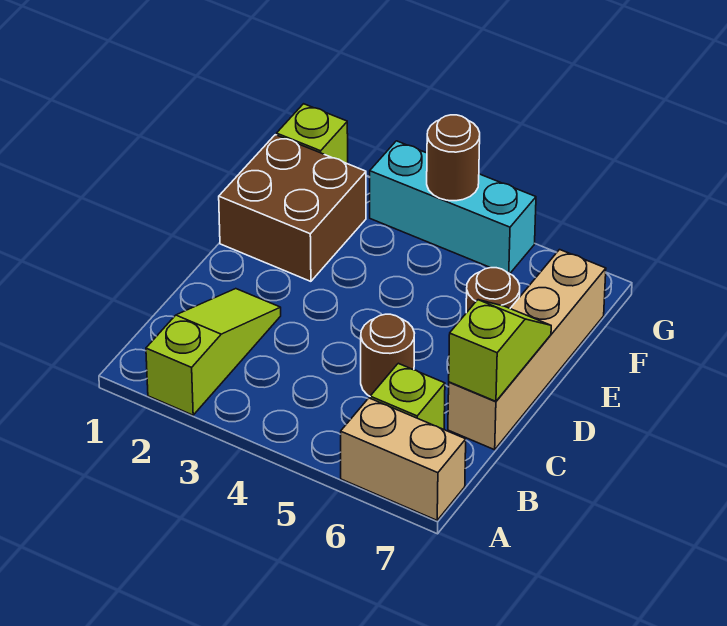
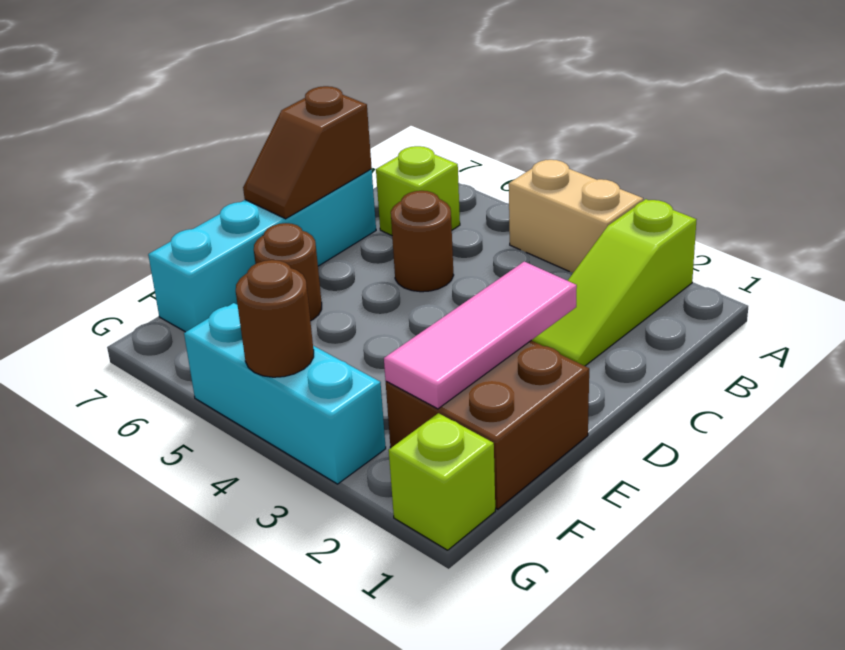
tan brick A6:A7 level 1 -> tan brick A3:A4 level 1
tan brick C7:F7 level 1 -> cyan brick C7:F7 level 1
lime slope C7:D7 level 2 top C -> brown slope C7:D7 level 2 top C
none -> pink tile D2:F2 level 2

